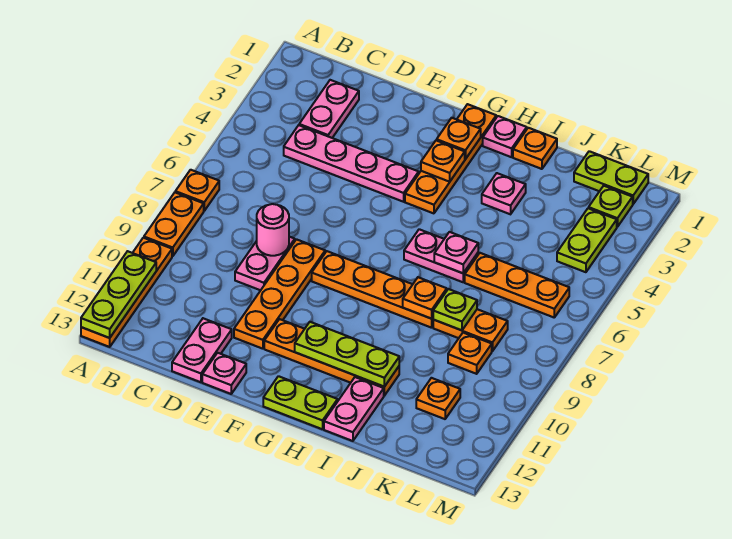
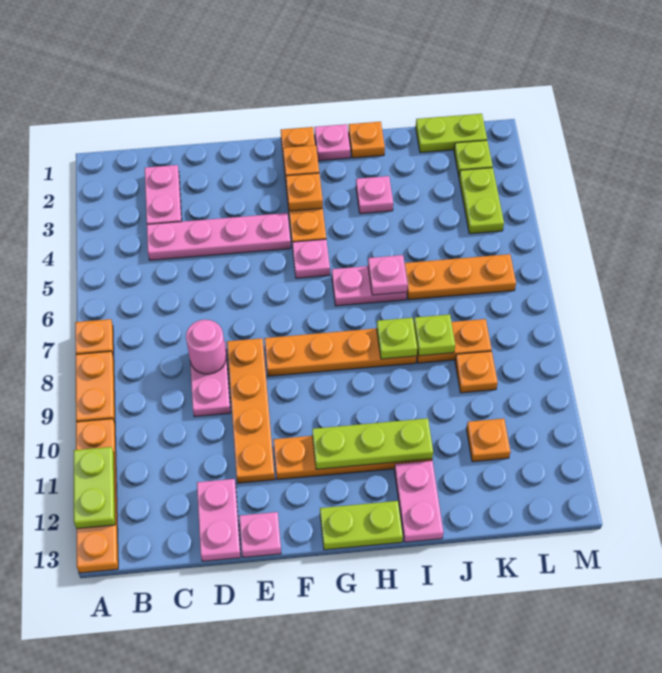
lime plate A11:A13 level 2 -> lime plate A11:A12 level 2
none -> pink plate G5 level 1
orange plate I8 level 2 -> lime plate I8 level 2

